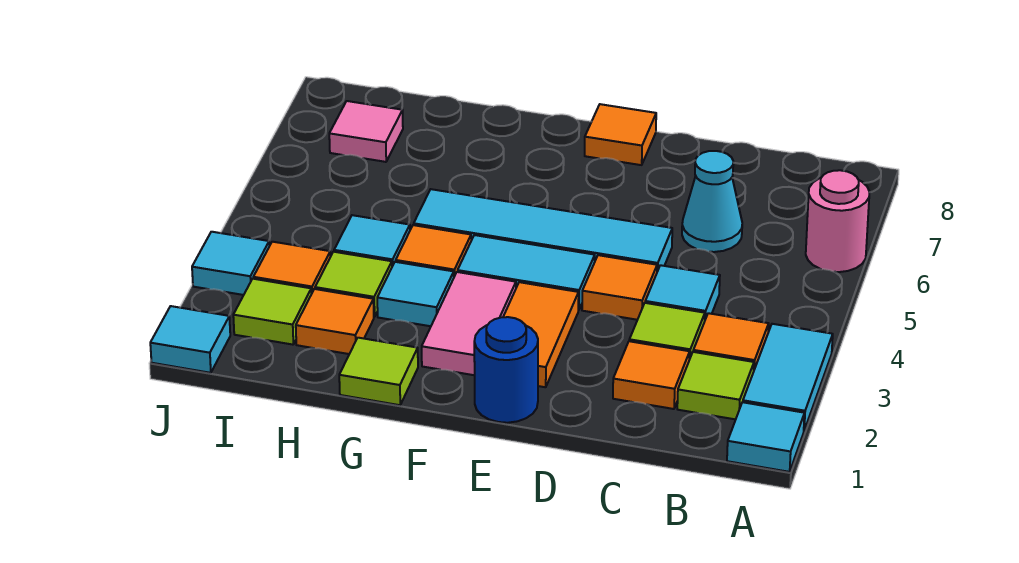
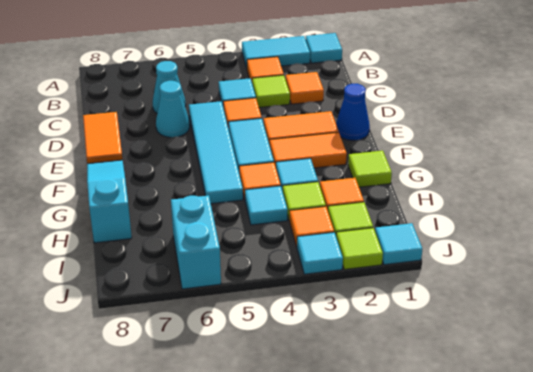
pink round brick A6 level 1 -> none
lime tile B2 level 1 -> lime tile J2 level 1
none -> cyan cone D6 level 1
blue round brick E1 level 1 -> blue cone E1 level 1
orange tile E8 level 1 -> orange tile D8:E8 level 1
pink tile F2:F3 level 1 -> orange tile F2:F3 level 1
none -> cyan slope F8:H8 level 1 top H
none -> cyan brick I6:J6 level 1
pink tile I7 level 1 -> none

